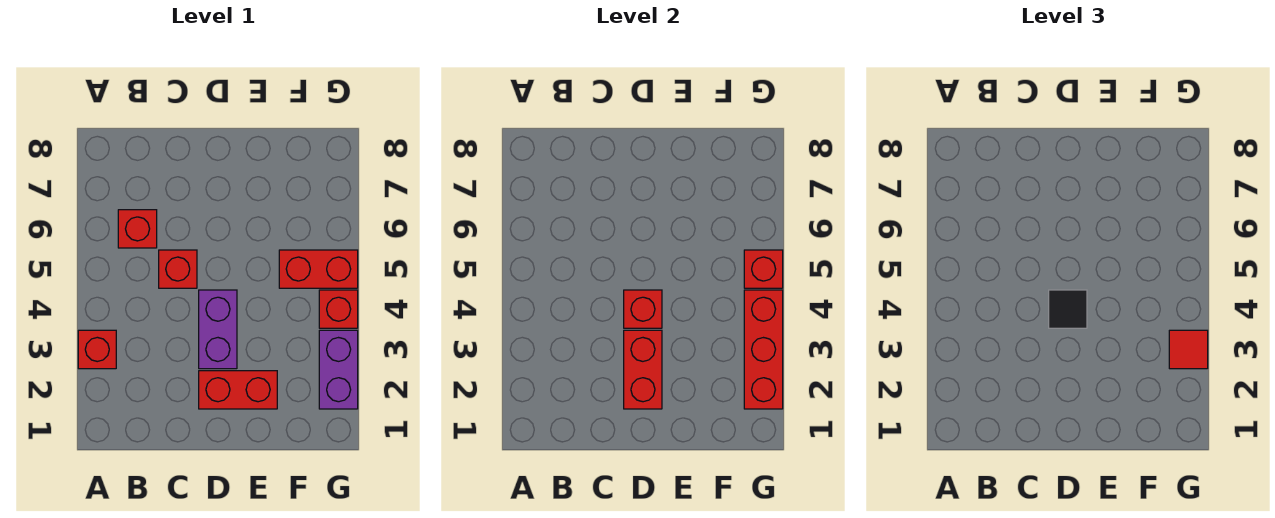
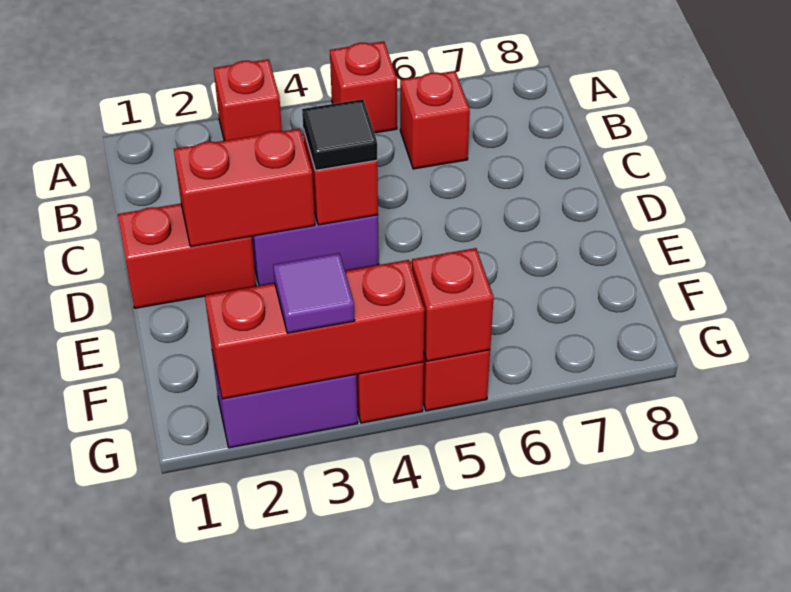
red brick C5 level 1 -> red brick A5 level 1
red brick D2:E2 level 1 -> red brick D1:D2 level 1
red tile G3 level 3 -> purple tile G3 level 3

